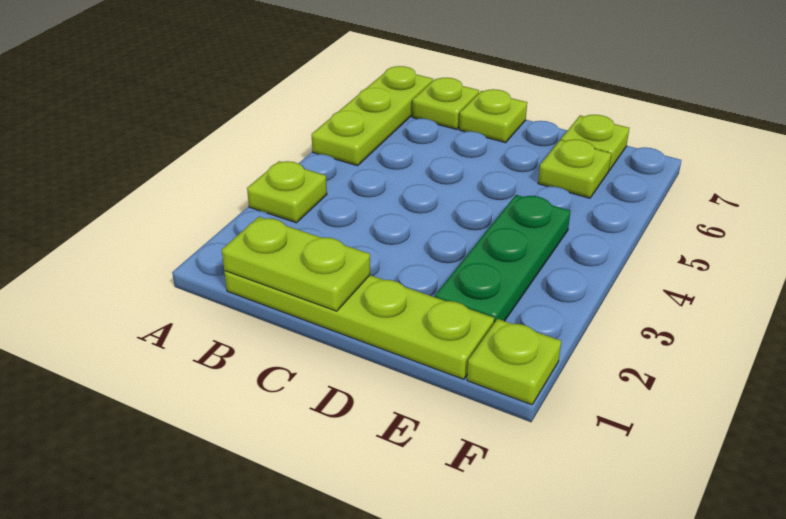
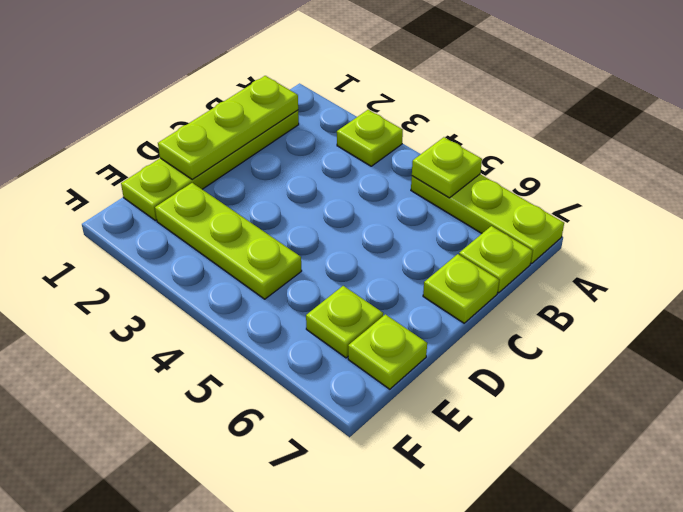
lime plate B1:C1 level 2 -> lime plate B1:D1 level 2
green plate E2:E4 level 1 -> lime plate E2:E4 level 1
lime plate F1 level 1 -> lime plate A5 level 2

